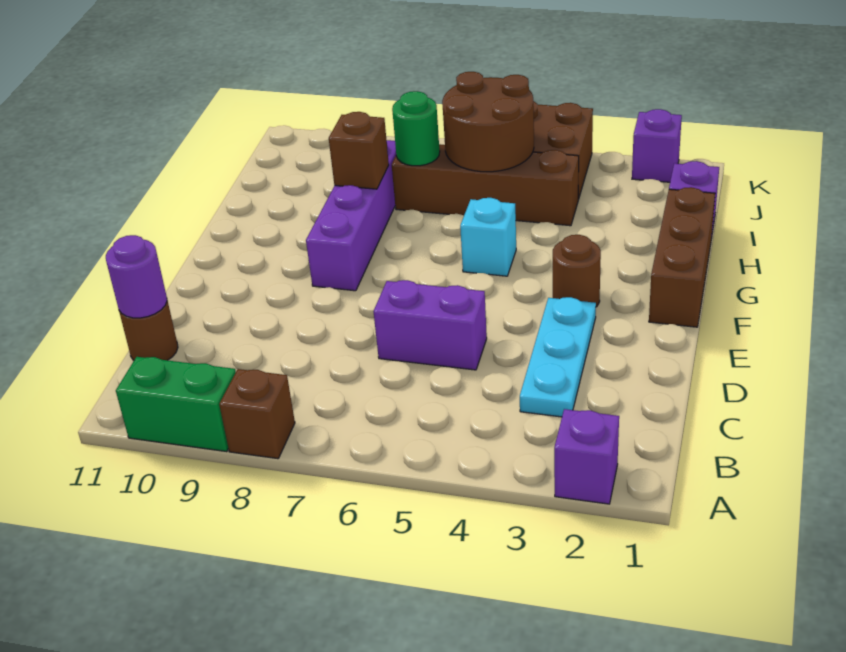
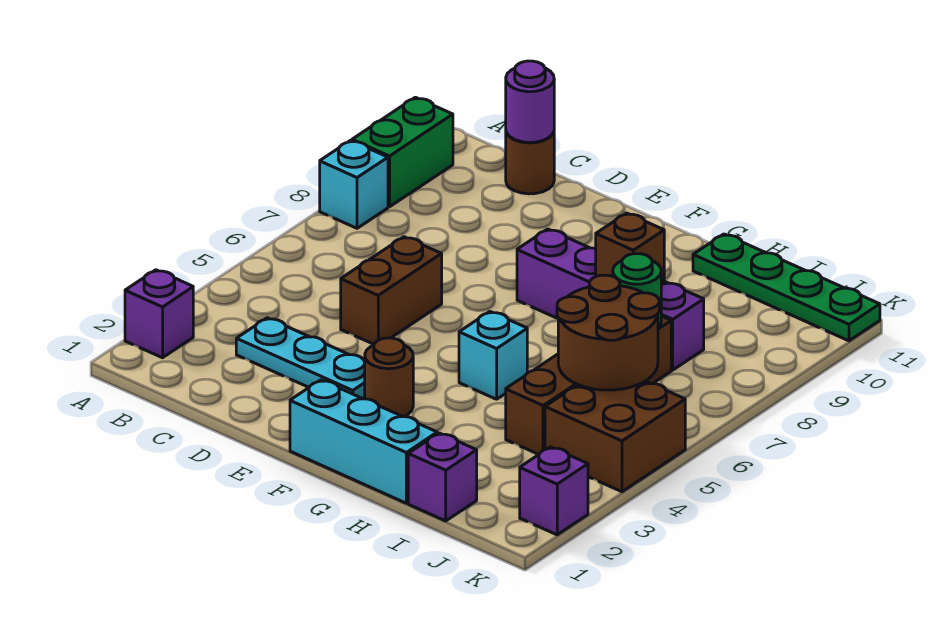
brown brick A8 level 1 -> cyan brick A8 level 1
purple brick D5:D6 level 1 -> brown brick D5:D6 level 1
brown brick F1:H1 level 1 -> cyan brick F1:H1 level 1
none -> green plate H11:K11 level 1

